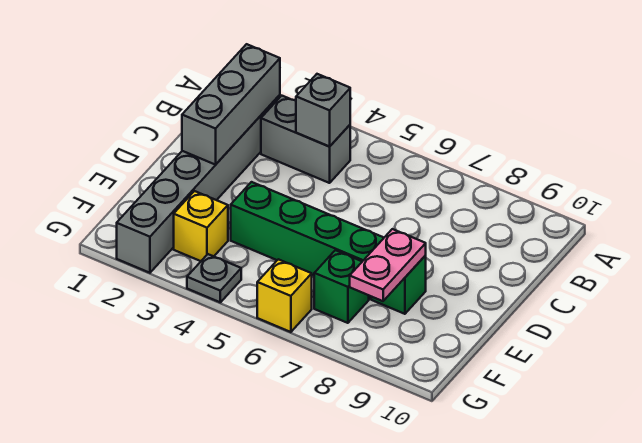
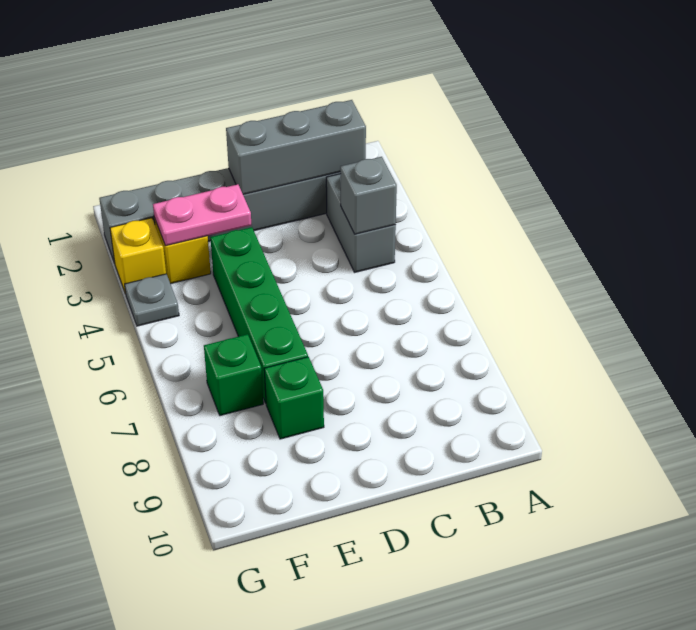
pink plate E8:F8 level 2 -> pink plate E3:F3 level 2
yellow brick G6 level 1 -> yellow brick G3 level 1

